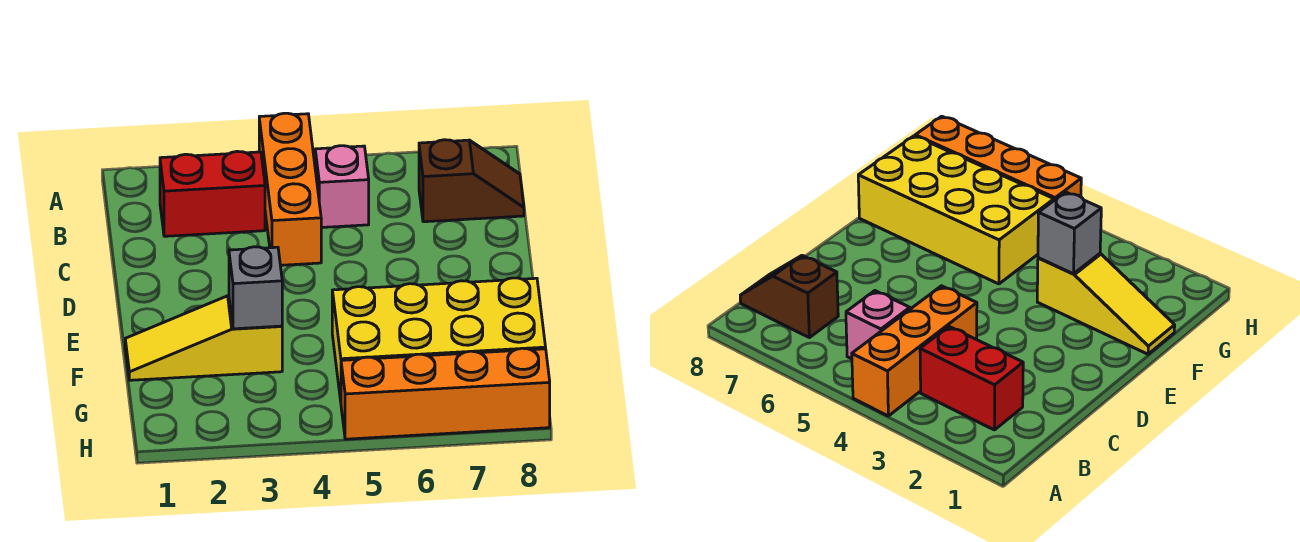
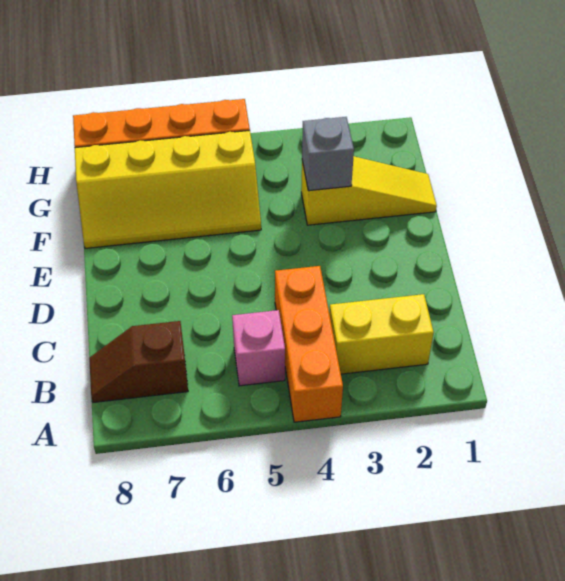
red brick B2:B3 level 1 -> yellow brick B2:B3 level 1
yellow brick F5:G8 level 1 -> yellow slope F5:G8 level 1 top G

